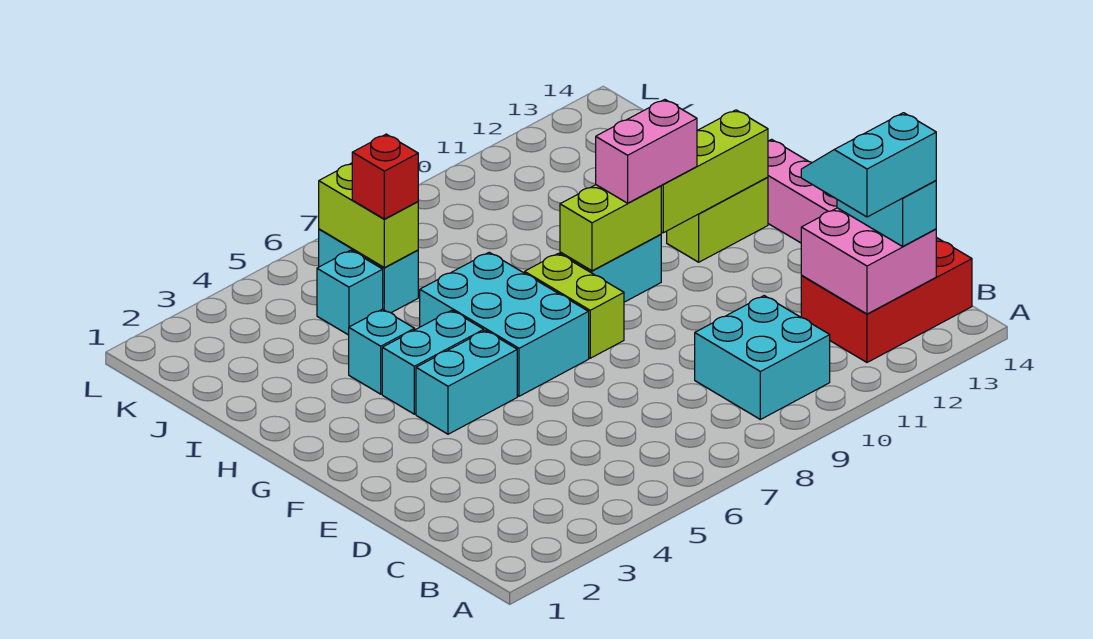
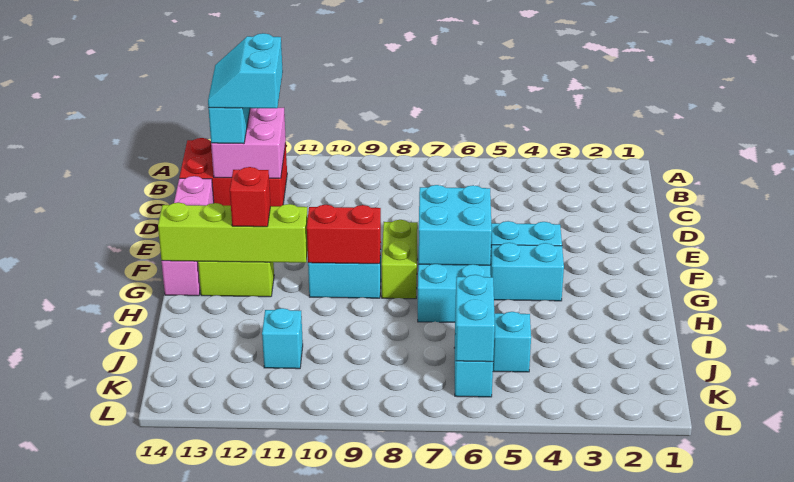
cyan brick B9:C10 level 1 -> cyan brick F6:G7 level 2
cyan slope B12:C13 level 4 top B -> cyan slope B12:C13 level 4 top 12
lime brick G9:G10 level 2 -> red brick G9:G10 level 2
pink brick G10:G11 level 3 -> none
lime brick G11:G13 level 2 -> lime brick G11:G14 level 2
cyan brick H4 level 1 -> cyan brick J11 level 1
lime brick J6:K6 level 2 -> cyan brick J6:K6 level 2
red brick J6 level 3 -> red brick G12 level 3

